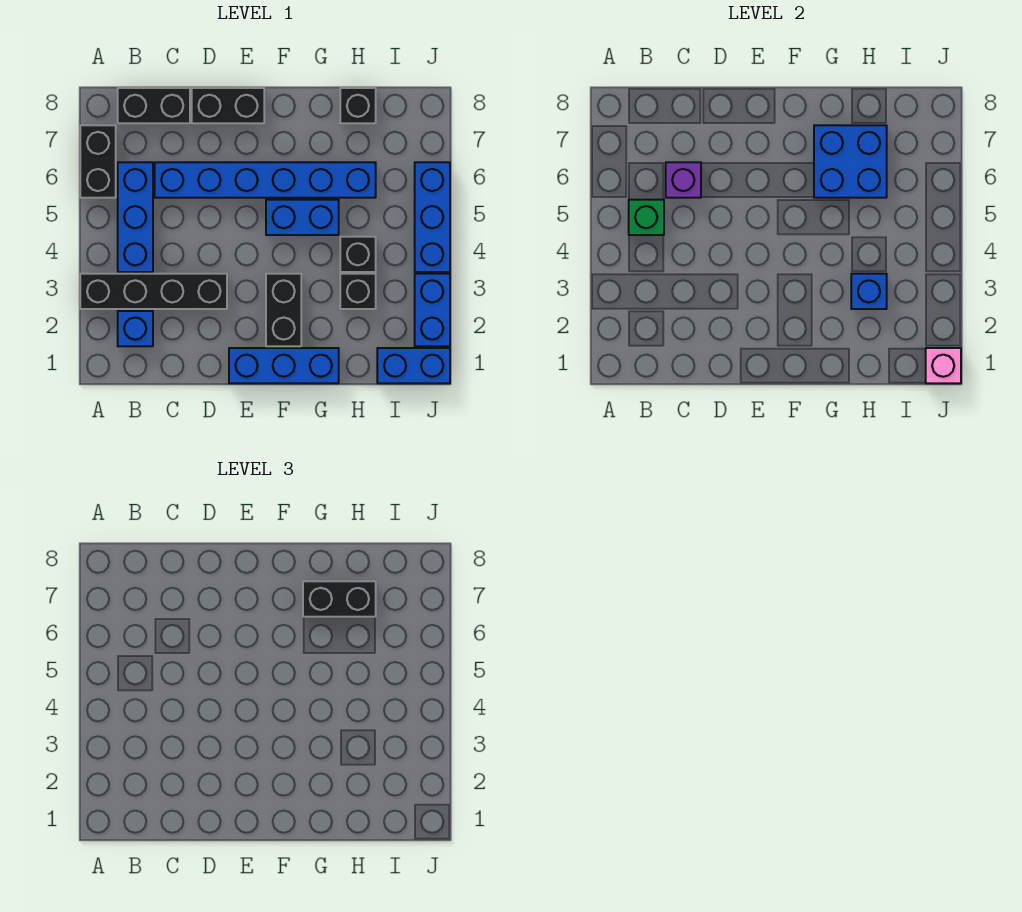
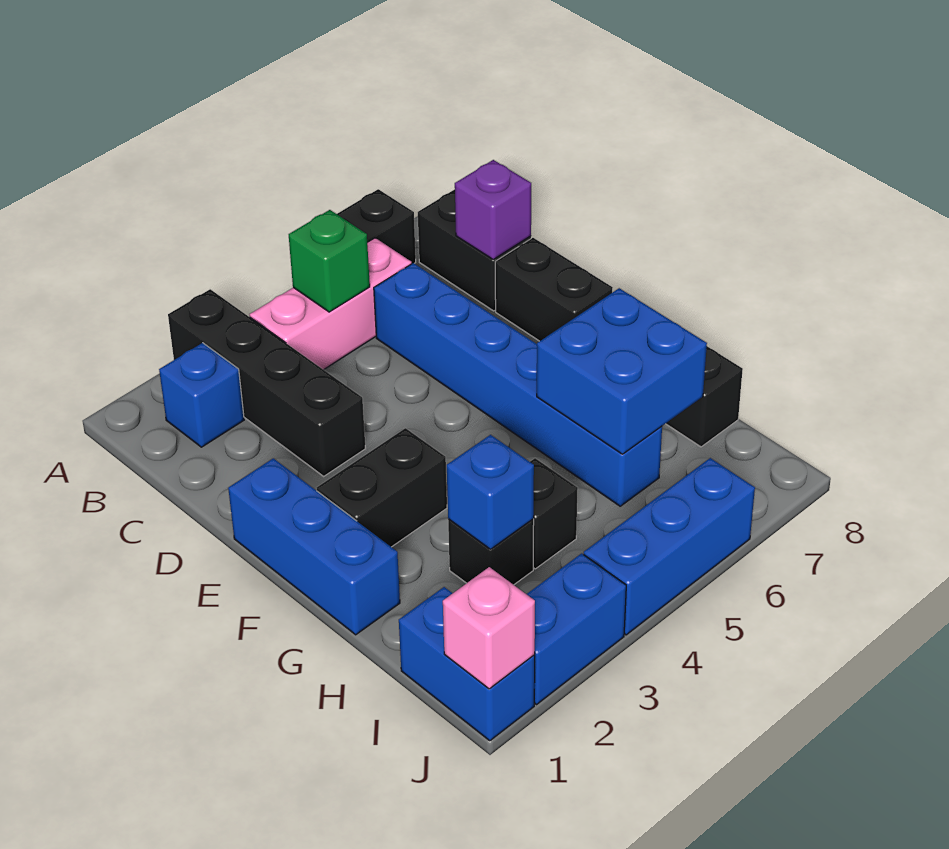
blue brick B4:B6 level 1 -> pink brick B4:B6 level 1
purple brick C6 level 2 -> purple brick C8 level 2
blue brick F5:G5 level 1 -> none
black brick G7:H7 level 3 -> none

